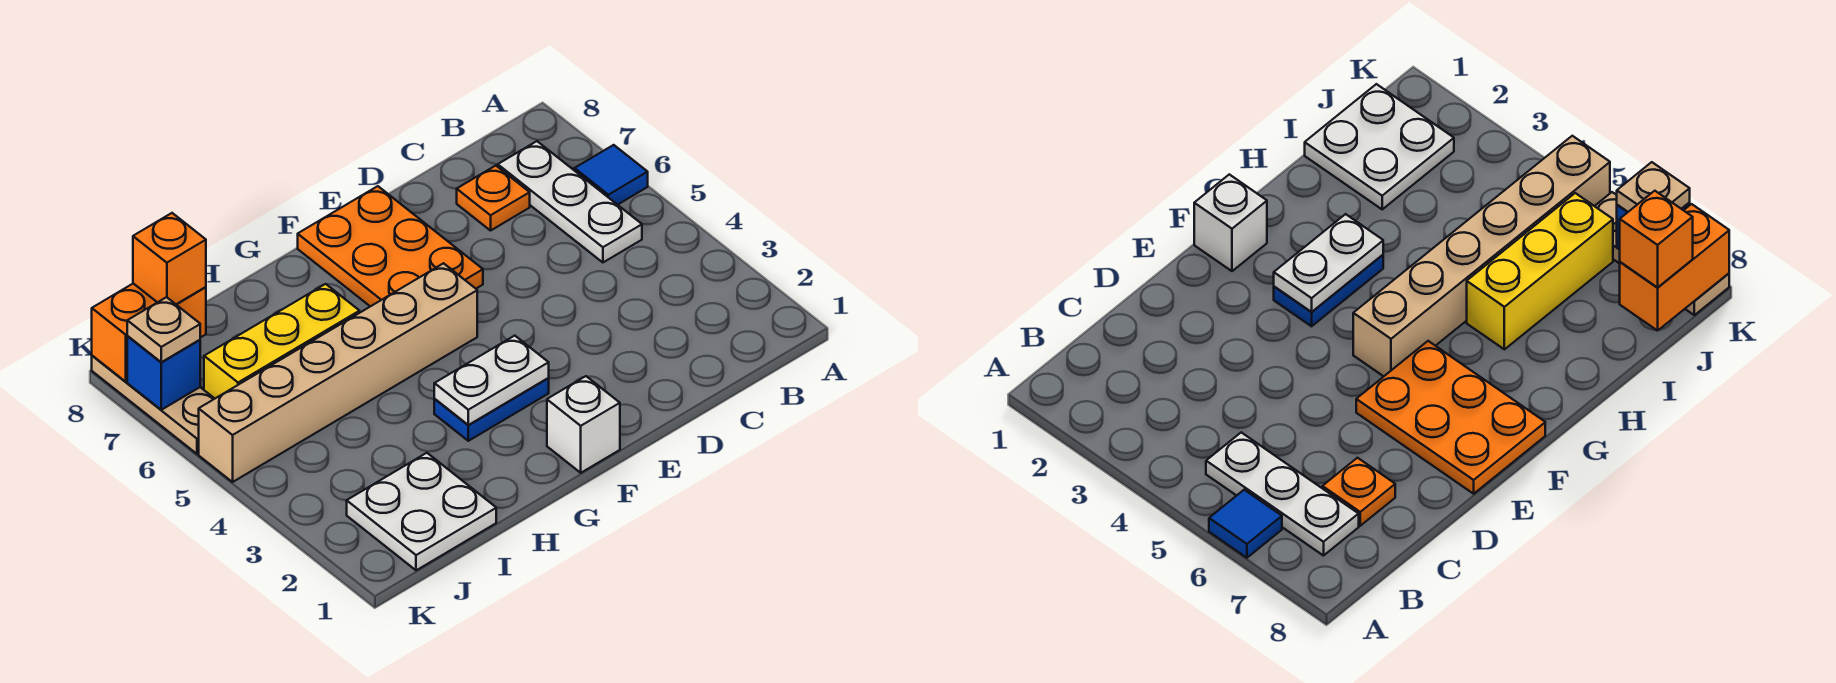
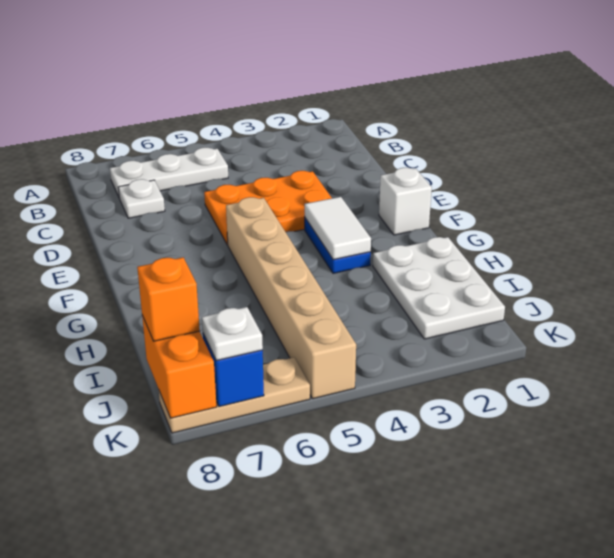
blue tile A6 level 1 -> none
orange plate C7 level 1 -> white plate C7 level 1
orange plate E6:F8 level 1 -> orange plate D3:E5 level 1
white plate F3:G3 level 2 -> white tile F3:G3 level 2
yellow brick H6:J6 level 1 -> none
white plate I1:J2 level 1 -> white plate H1:J2 level 1
tan plate K7 level 3 -> white plate K7 level 3

